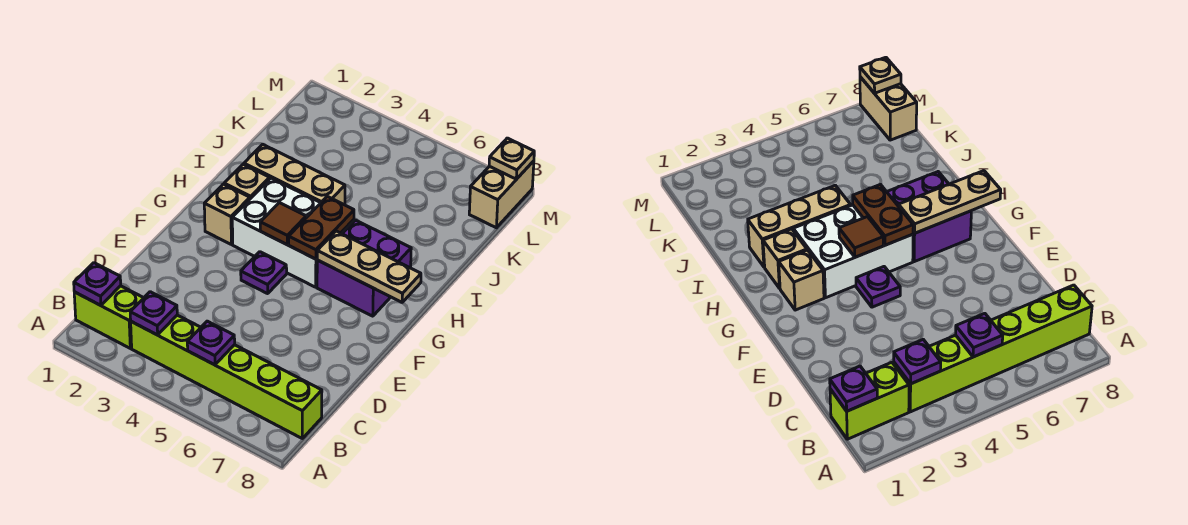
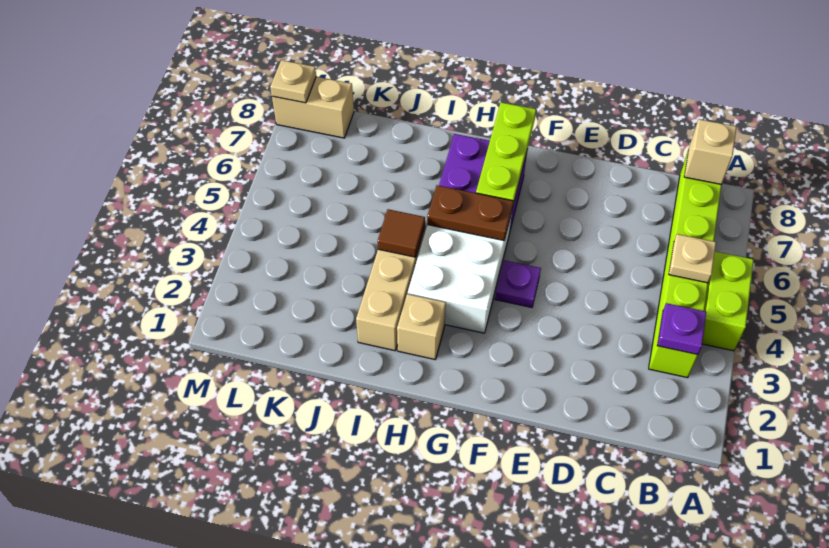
lime brick B1:B2 level 1 -> lime brick A4:A5 level 1
purple plate B1 level 2 -> none
purple plate B5 level 2 -> tan plate B5 level 2
tan brick G2 level 1 -> tan brick B8 level 2
brown tile G4 level 2 -> brown tile I4 level 2
tan plate G6:G8 level 2 -> lime plate G6:G8 level 2

